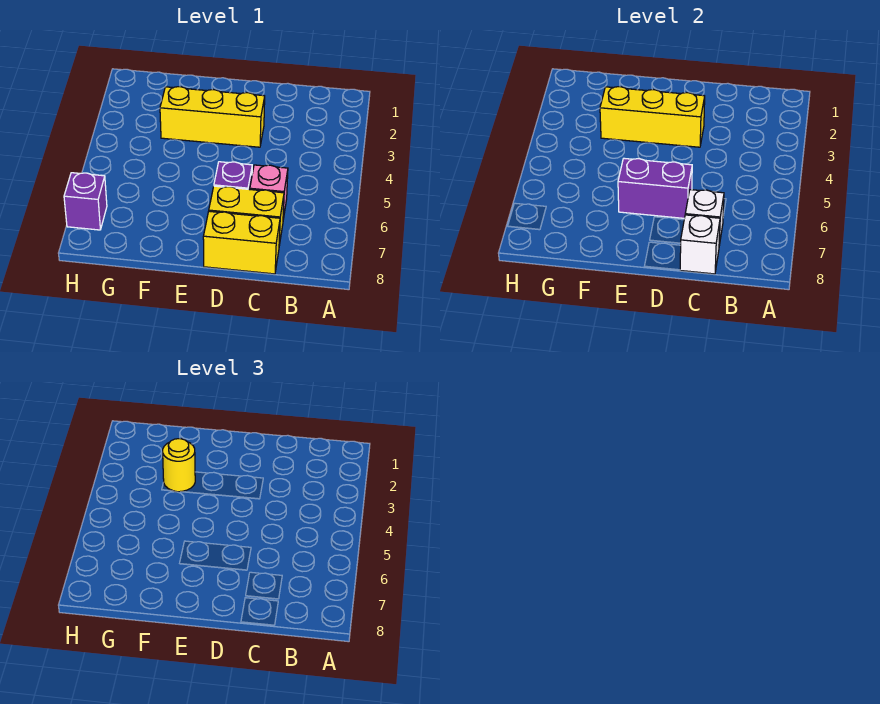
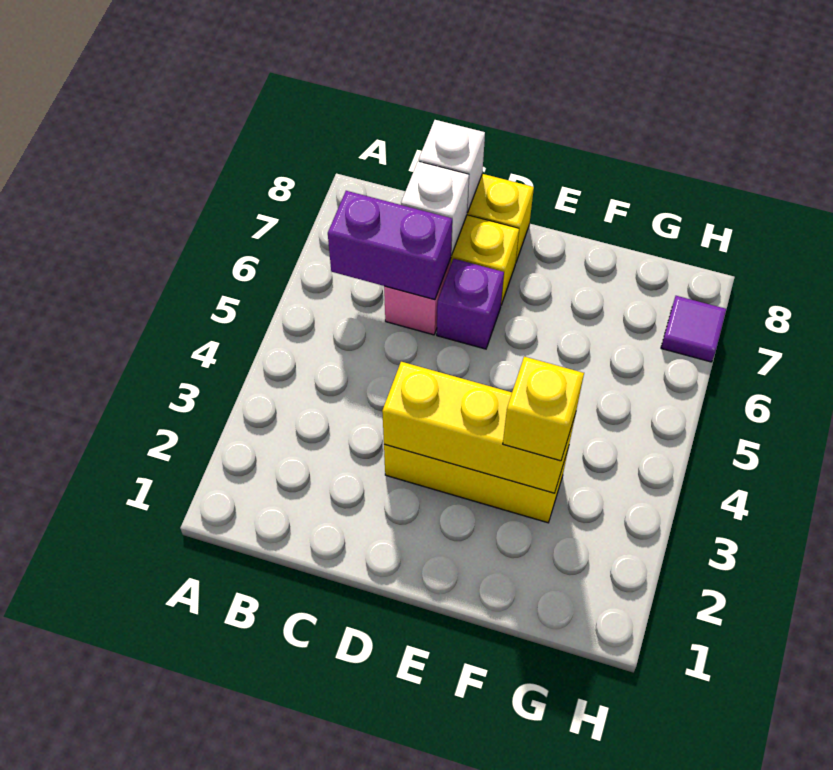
purple brick D6:E6 level 2 -> purple brick B6:C6 level 2
yellow round brick F3 level 3 -> yellow brick F3 level 3
purple brick H7 level 1 -> purple tile H7 level 1

